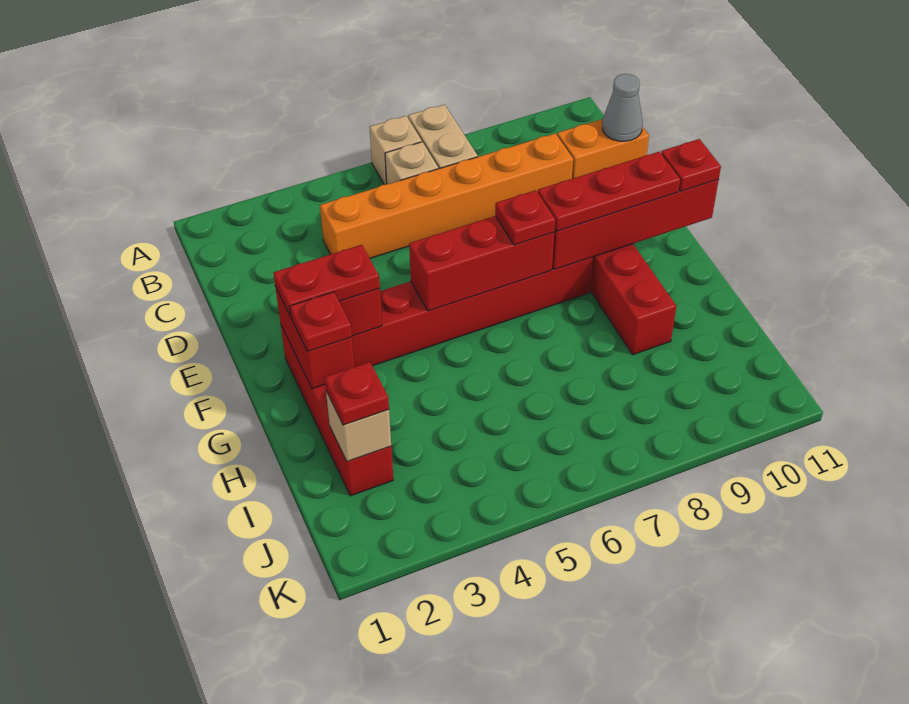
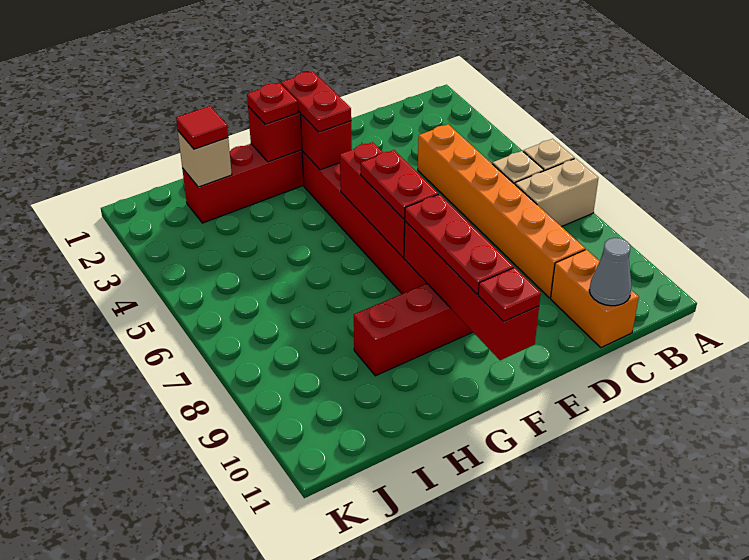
red plate F7 level 3 -> red plate F6:F7 level 3
red plate I2 level 3 -> red tile I2 level 3

